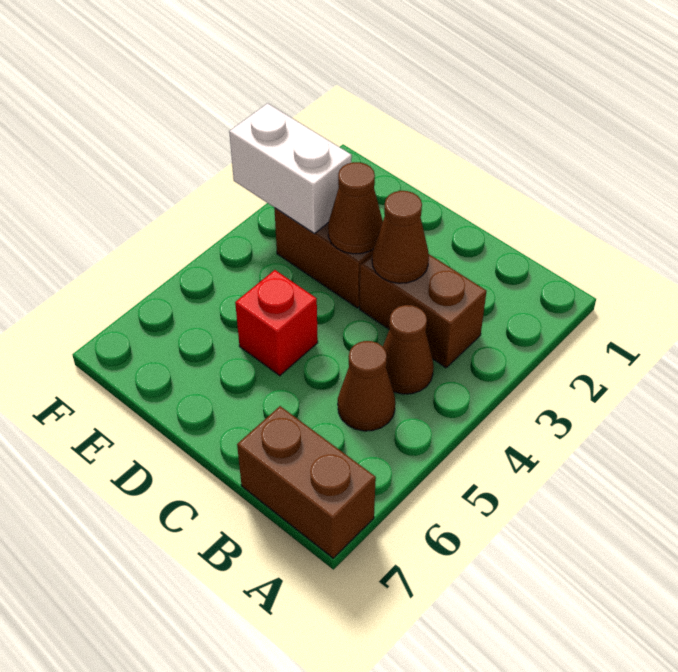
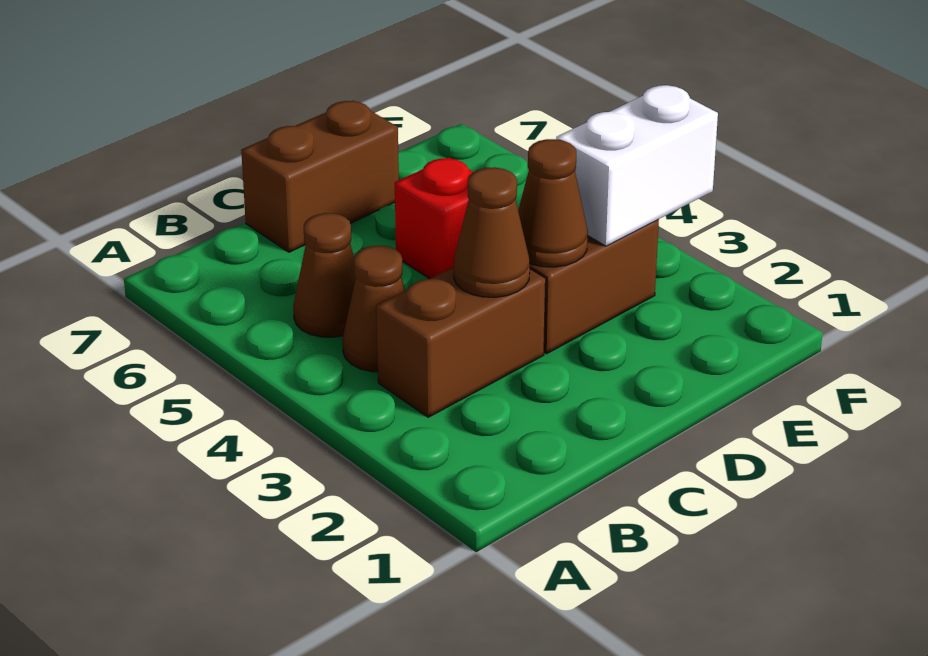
brown brick A7:B7 level 1 -> brown brick C7:D7 level 1

